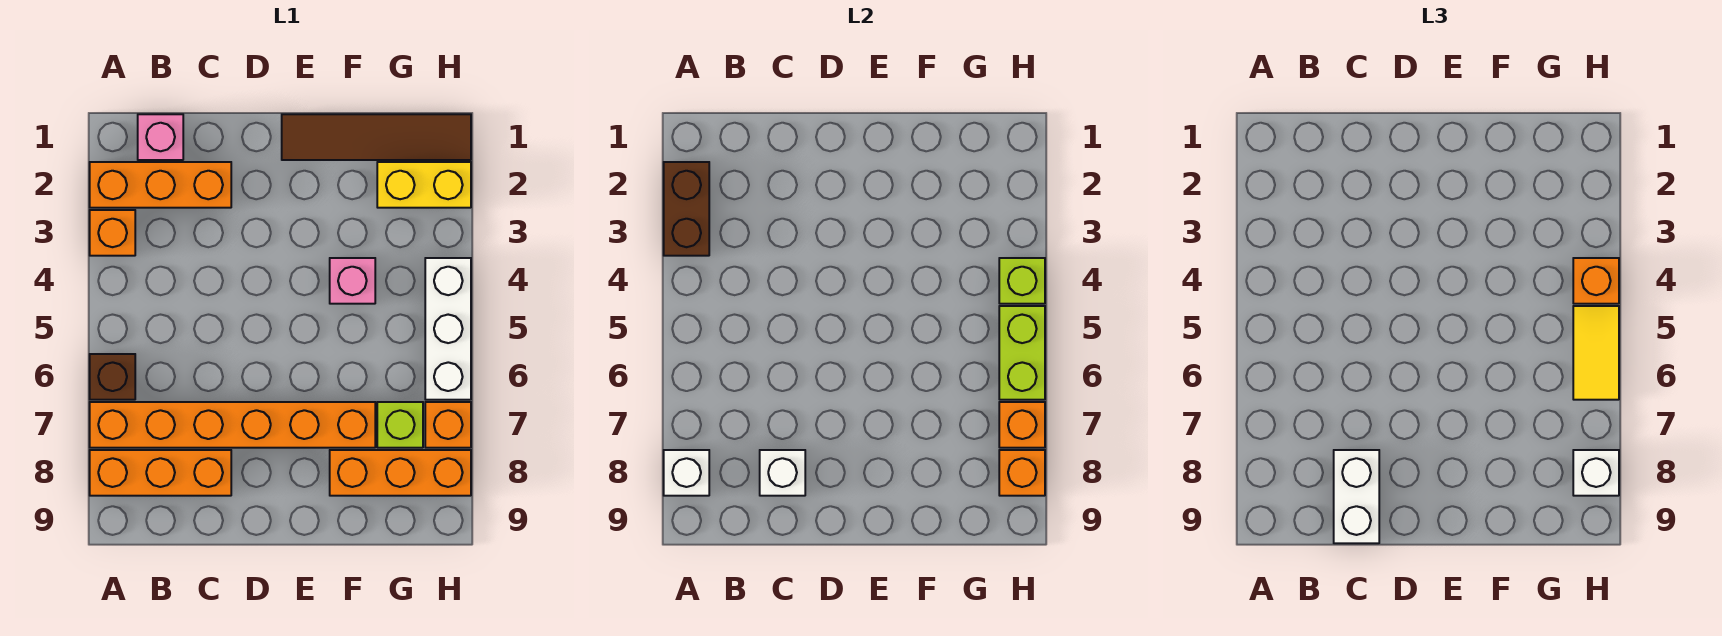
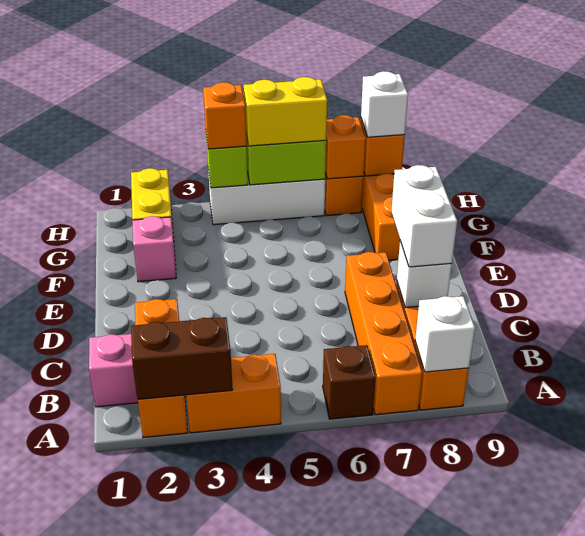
orange brick A3 level 1 -> orange brick A3:A4 level 1
orange brick A7:F7 level 1 -> orange brick A7:D7 level 1
white brick C8:C9 level 3 -> white brick C8:D8 level 3
brown tile E1:H1 level 1 -> none
pink brick F4 level 1 -> pink brick F2 level 1
lime brick G7 level 1 -> none
yellow tile H5:H6 level 3 -> yellow brick H5:H6 level 3

